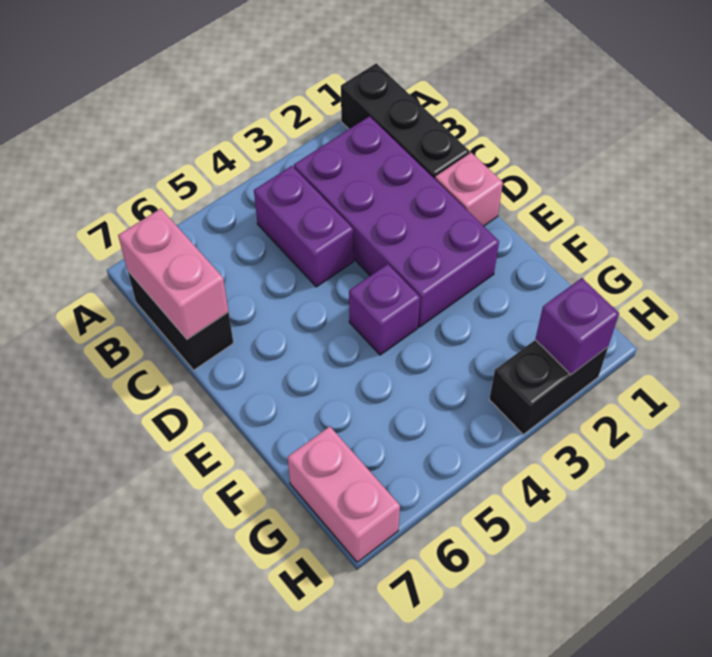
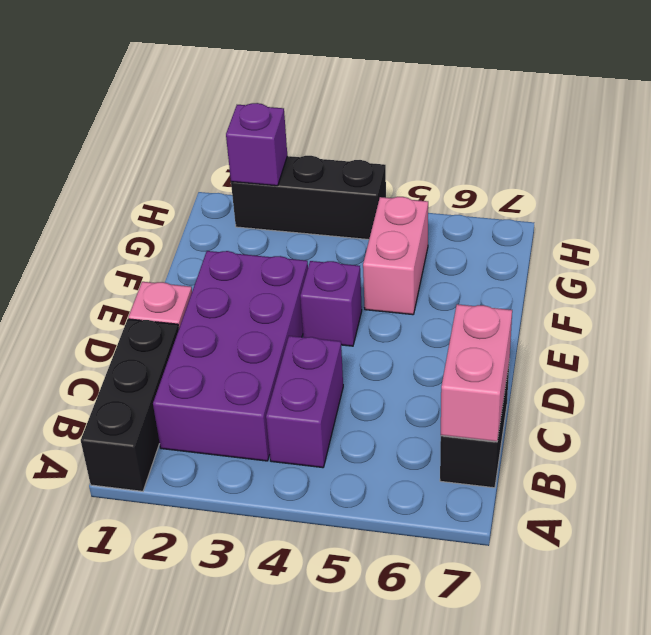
pink brick G7:H7 level 1 -> pink brick F5:G5 level 1
black brick H2:H3 level 1 -> black brick H2:H4 level 1

